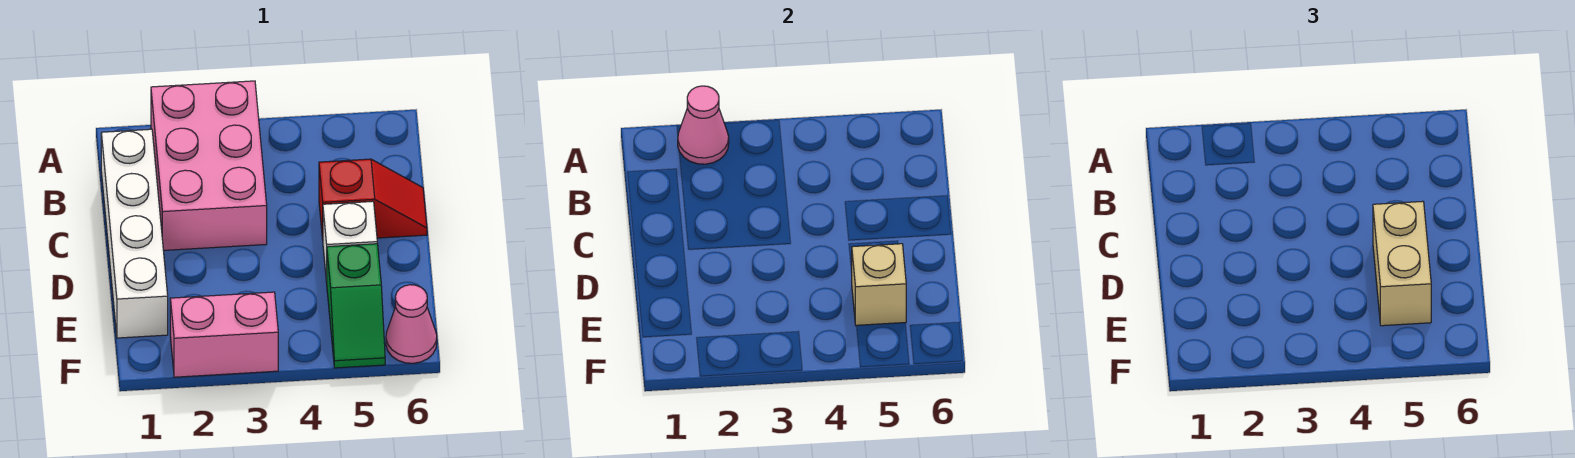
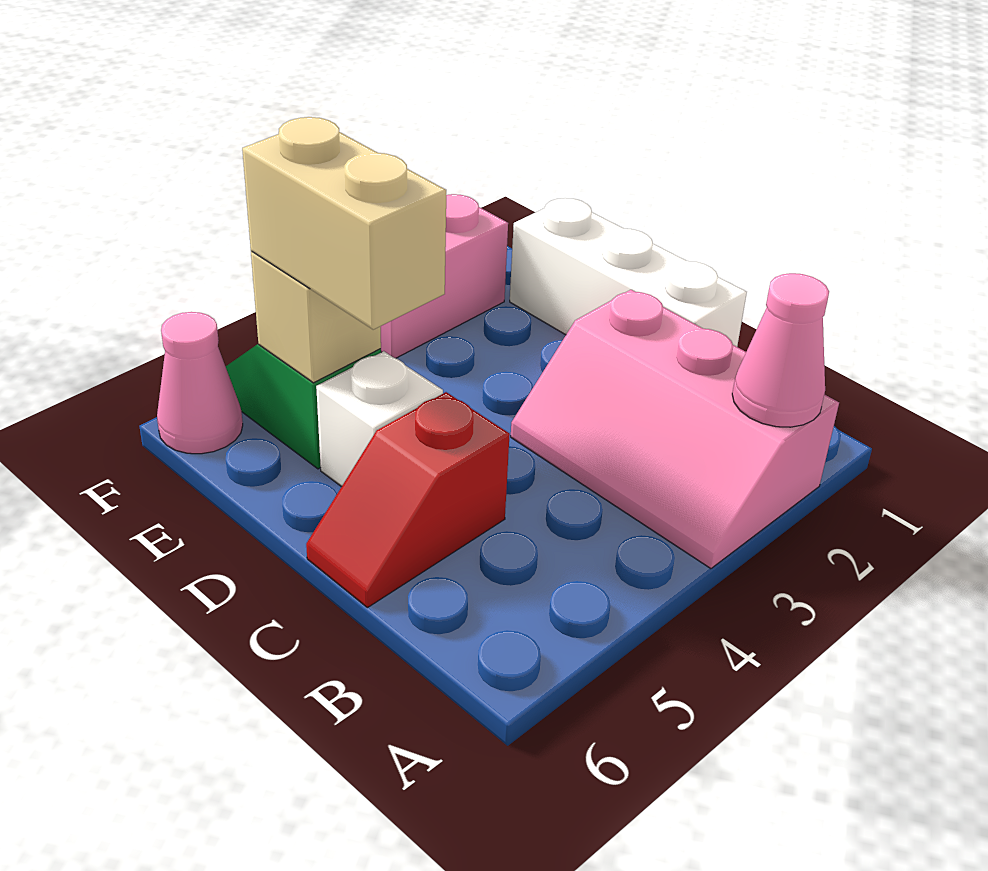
pink brick A2:C3 level 1 -> pink slope A2:C3 level 1 top 2
white brick B1:E1 level 1 -> white brick C1:E1 level 1

